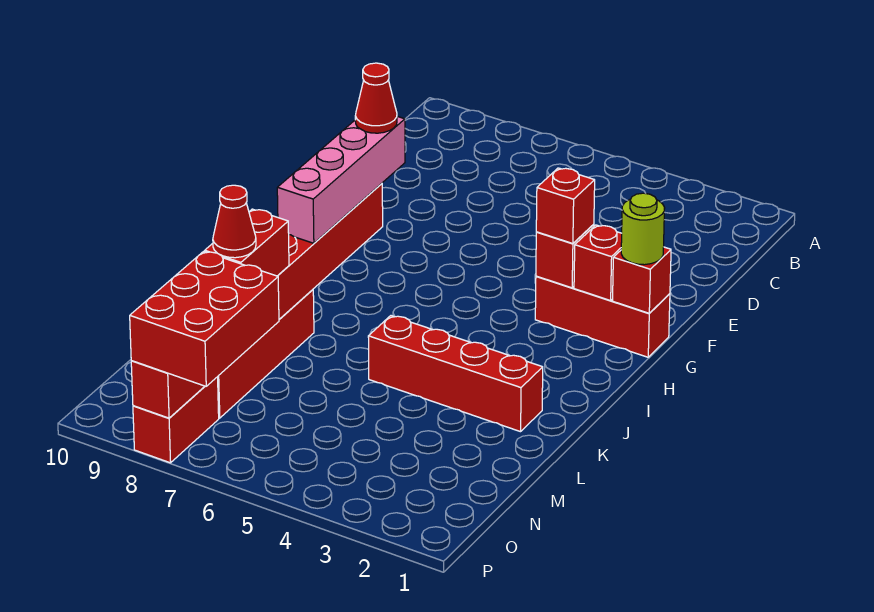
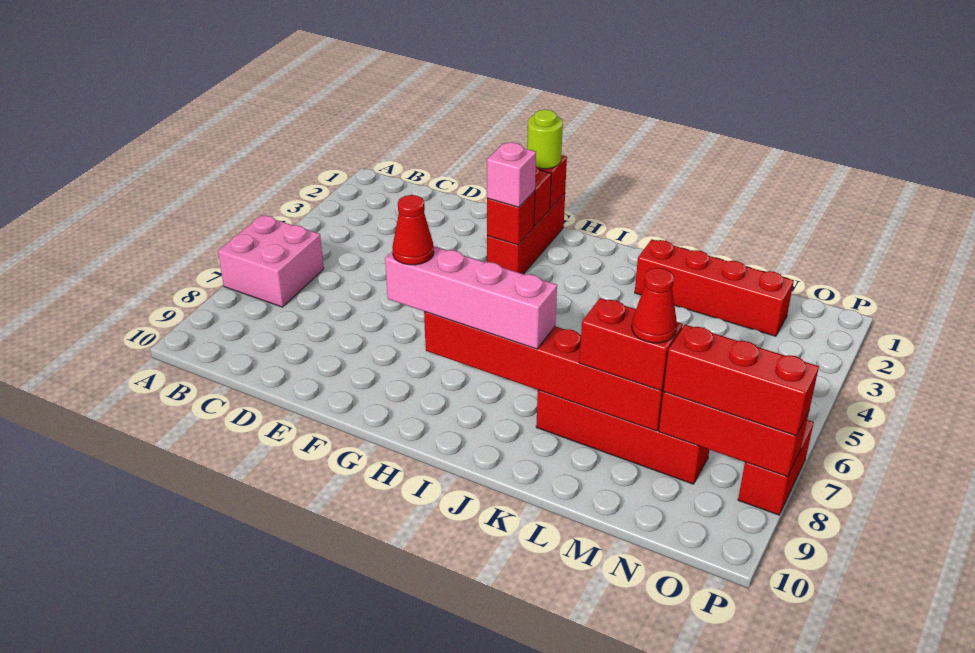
none -> pink brick A6:B7 level 1
red brick G3 level 3 -> pink brick G3 level 3
red brick K2:K5 level 1 -> red brick K2:N2 level 1
red brick N7:P8 level 3 -> red brick N8:P8 level 3
red brick O8:P8 level 1 -> red brick P7:P8 level 1

